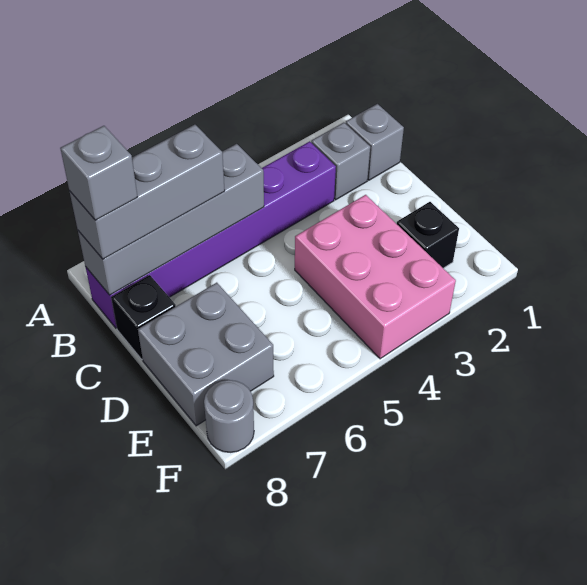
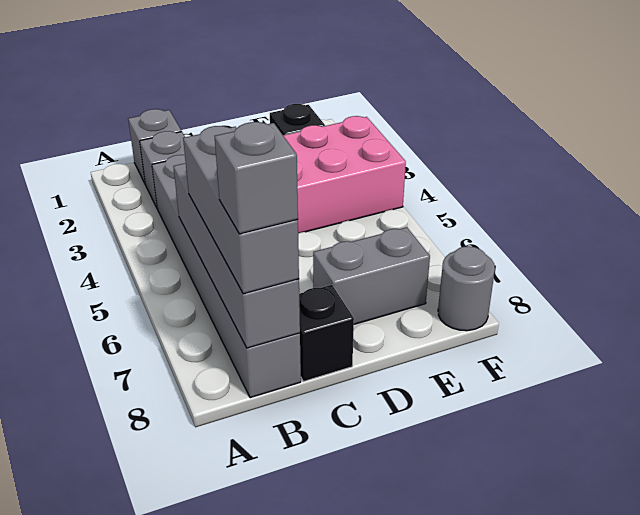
purple brick B3:B8 level 1 -> grey brick B3:B8 level 1
grey brick D7:E8 level 1 -> grey brick D7:E7 level 1

